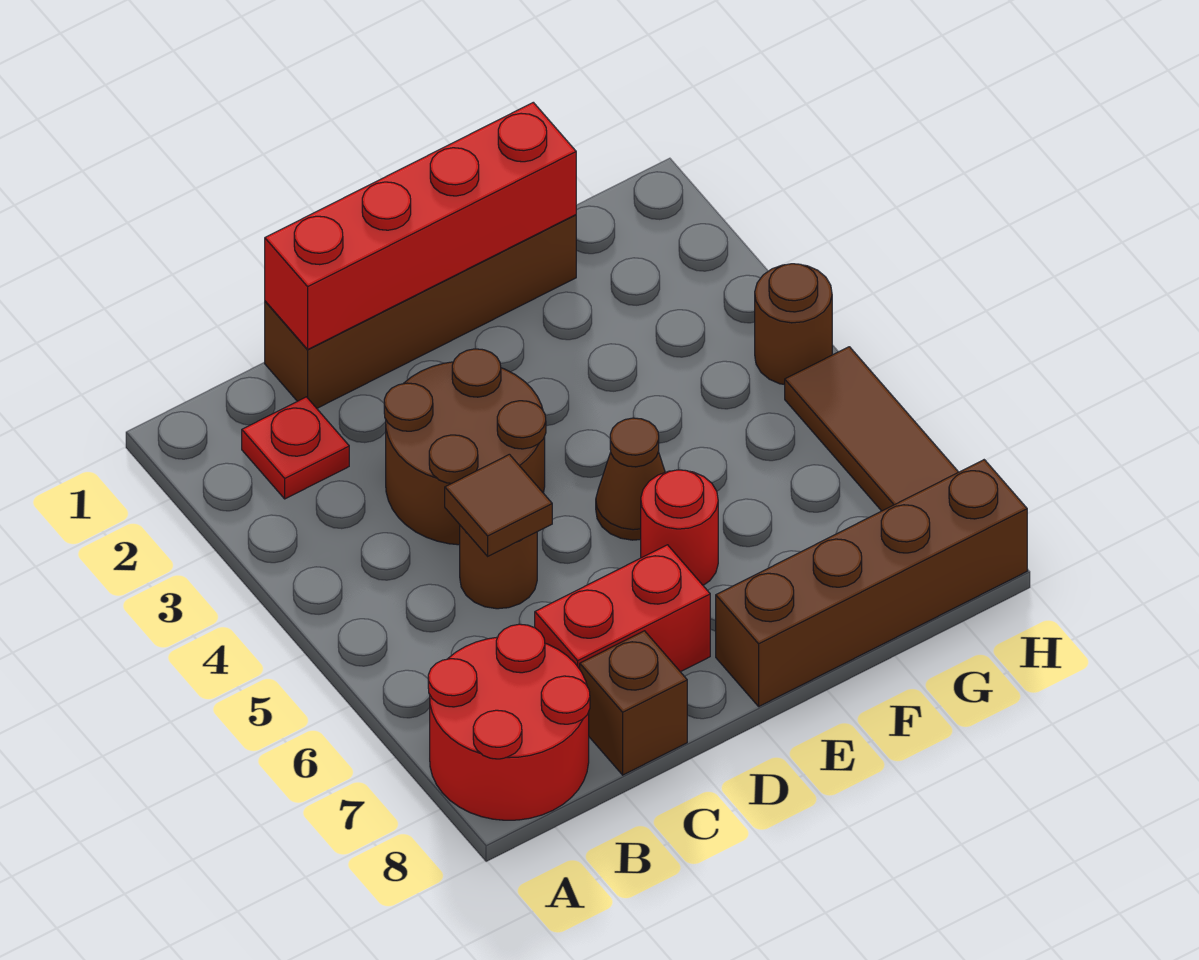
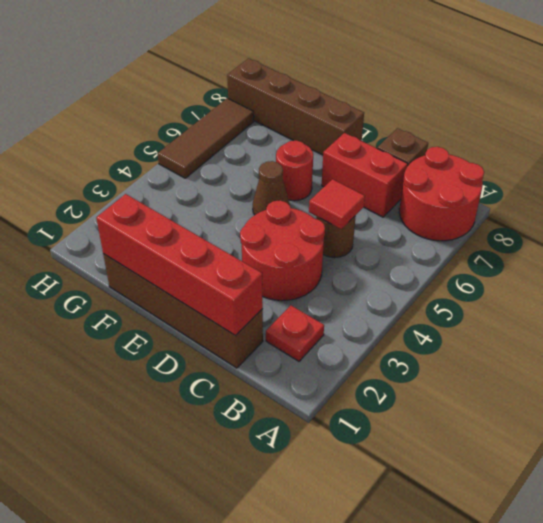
brown round brick C3:D4 level 1 -> red round brick C3:D4 level 1
brown tile C5 level 2 -> red tile C5 level 2
brown round brick H4 level 1 -> none

